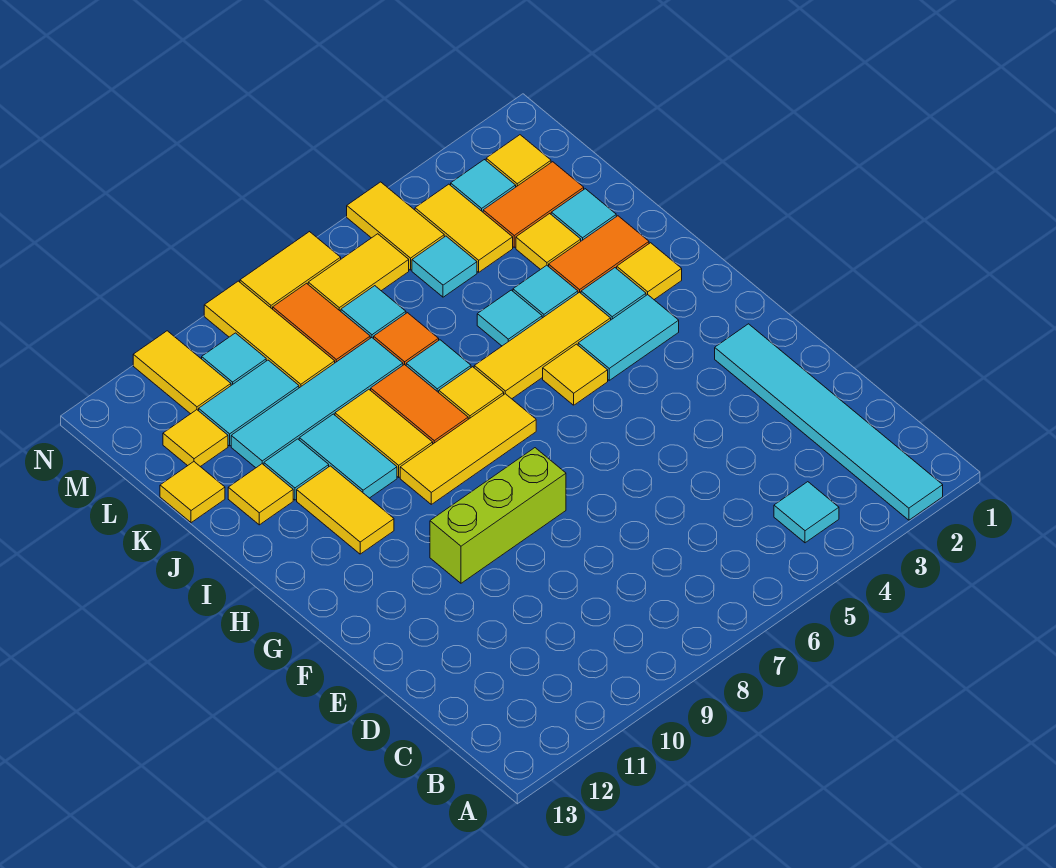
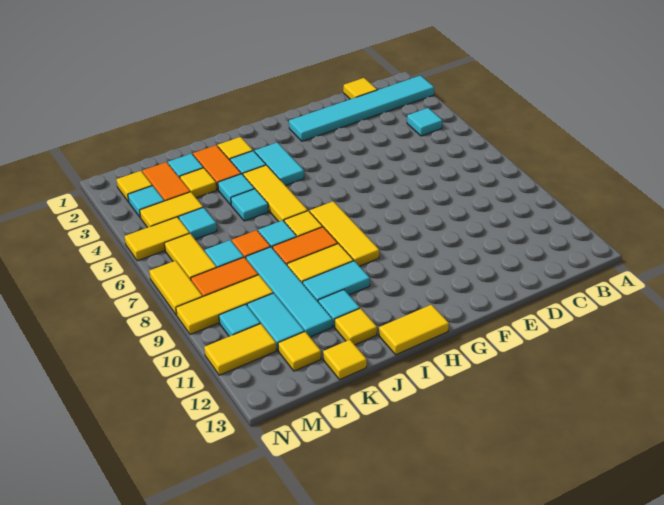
lime brick F8:F10 level 1 -> none
yellow tile H5 level 1 -> yellow tile C1 level 1
yellow tile H11:I11 level 1 -> yellow tile H13:I13 level 1

